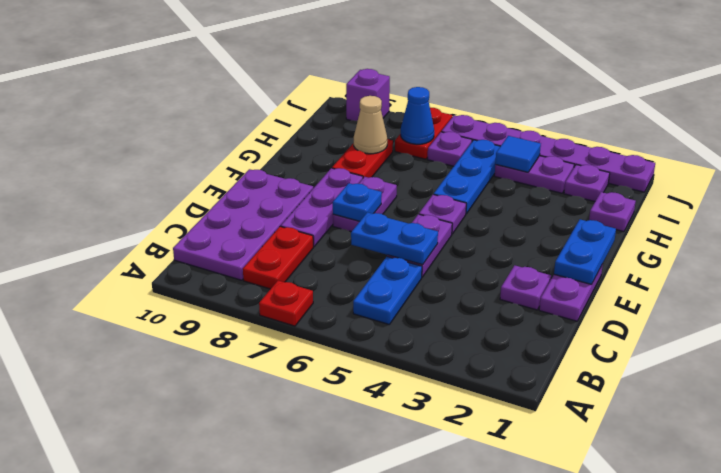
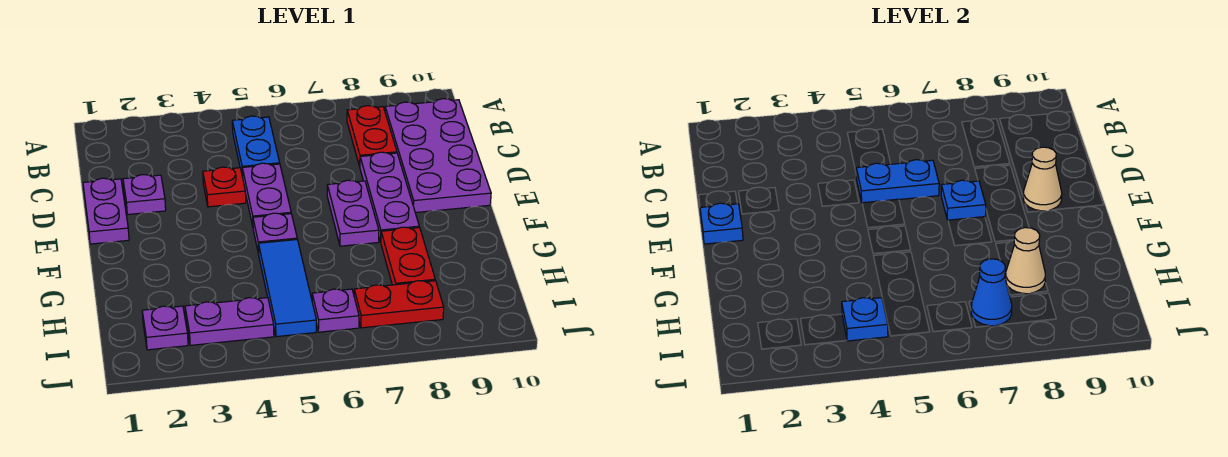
red plate A7 level 1 -> red plate D4 level 1
blue plate E1:F1 level 2 -> blue plate E1 level 2
none -> tan cone E9 level 2
blue plate G5:I5 level 1 -> blue tile G5:I5 level 1
purple plate H1 level 1 -> none
blue tile I4 level 2 -> blue plate I4 level 2
red plate I7:J7 level 1 -> red plate I7:I8 level 1
purple plate J1:J6 level 1 -> none
purple brick J9 level 1 -> none

